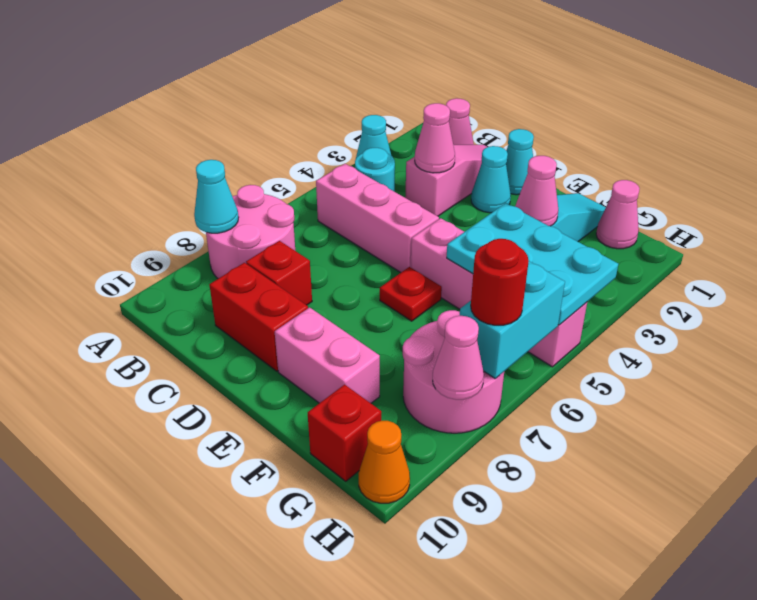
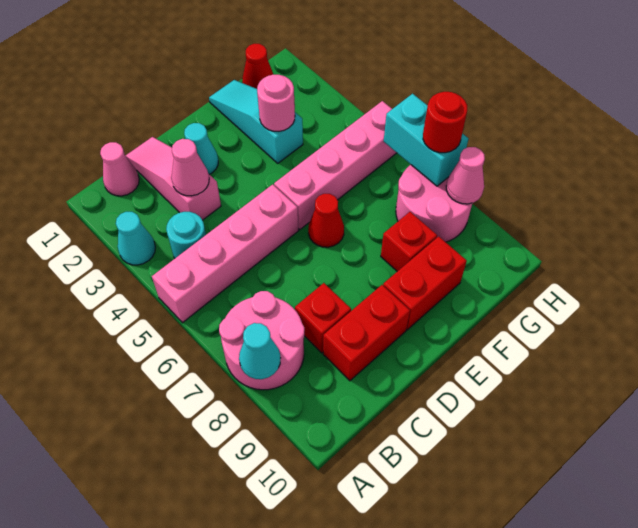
pink brick B5:D5 level 1 -> pink brick A5:D5 level 1
cyan cone D1 level 1 -> none
red plate E6 level 1 -> red cone E6 level 1
pink brick E9:F9 level 1 -> red brick E9:F9 level 1
pink cone F3 level 2 -> pink round brick F3 level 2
cyan plate F4:H5 level 2 -> none
pink cone G1 level 1 -> red cone G1 level 1
red brick G10 level 1 -> red brick F8 level 1
orange cone H10 level 1 -> none

